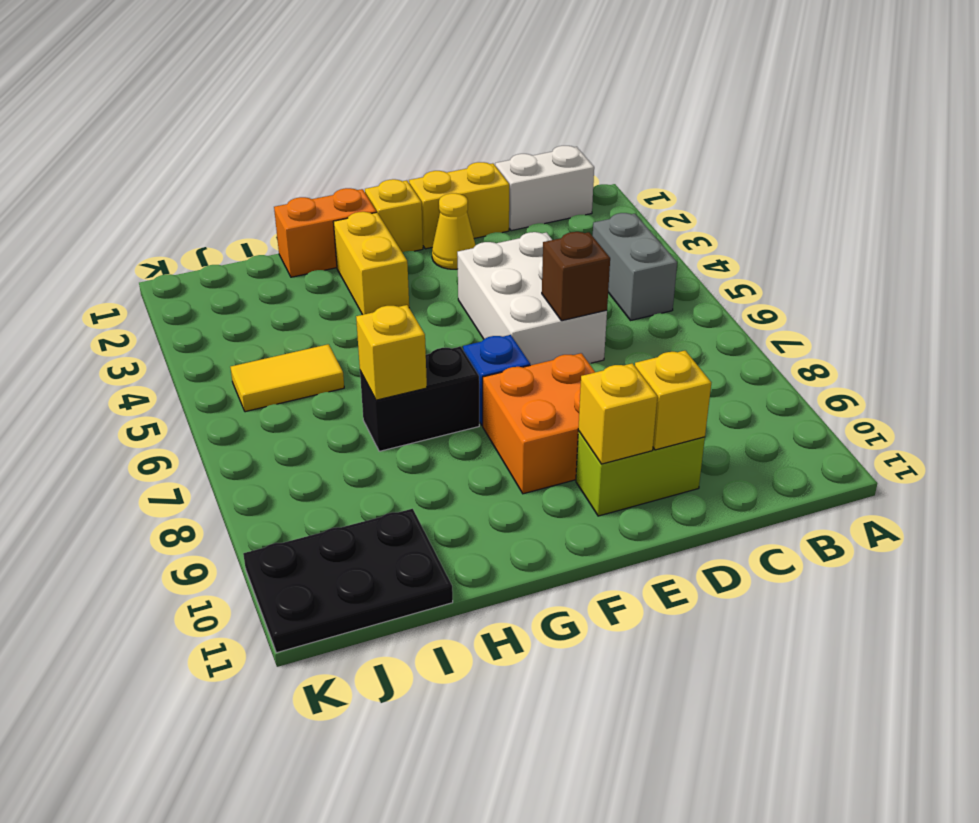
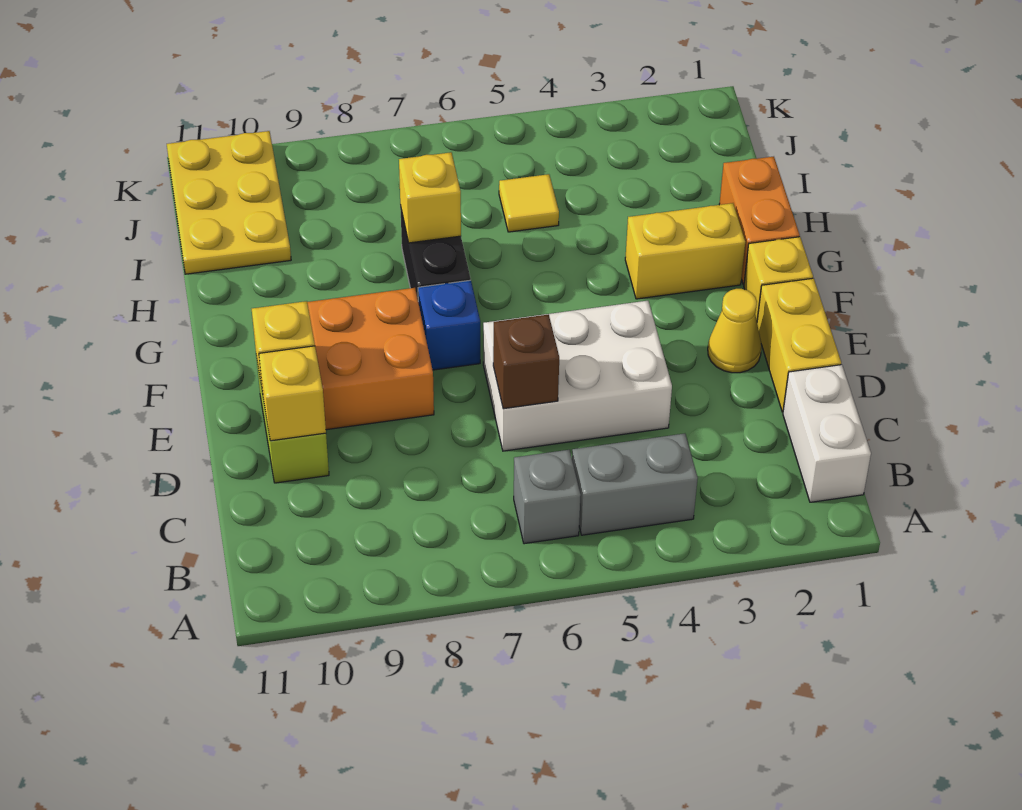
none -> grey brick B6 level 1
yellow tile I5:J5 level 1 -> yellow tile I5 level 1
black plate I10:K11 level 1 -> yellow plate I10:K11 level 1

